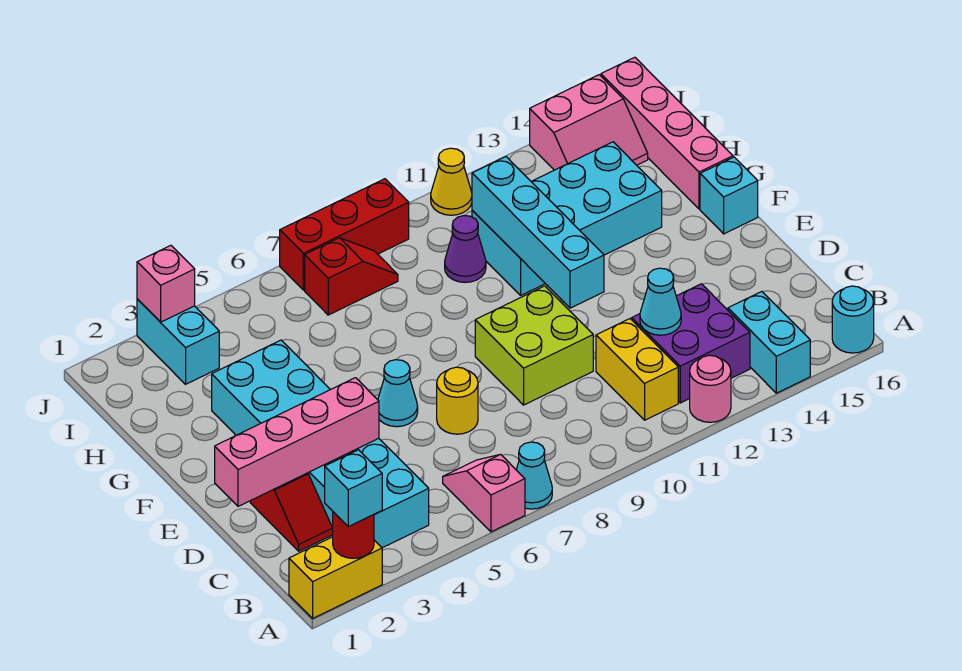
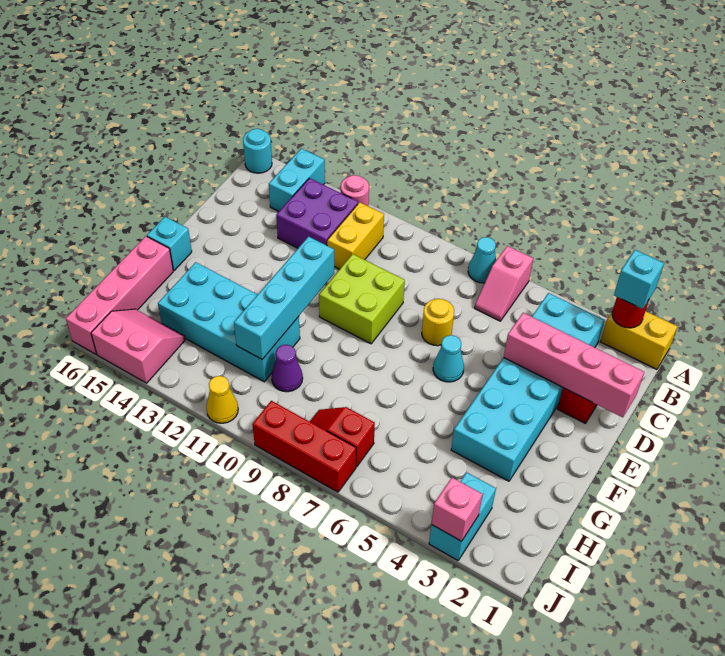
cyan cone C12 level 2 -> none

